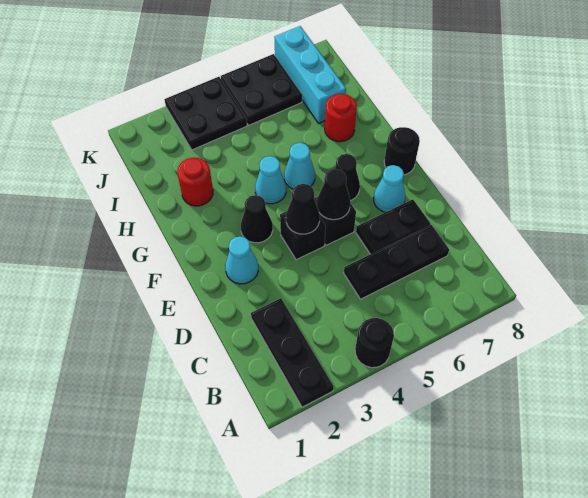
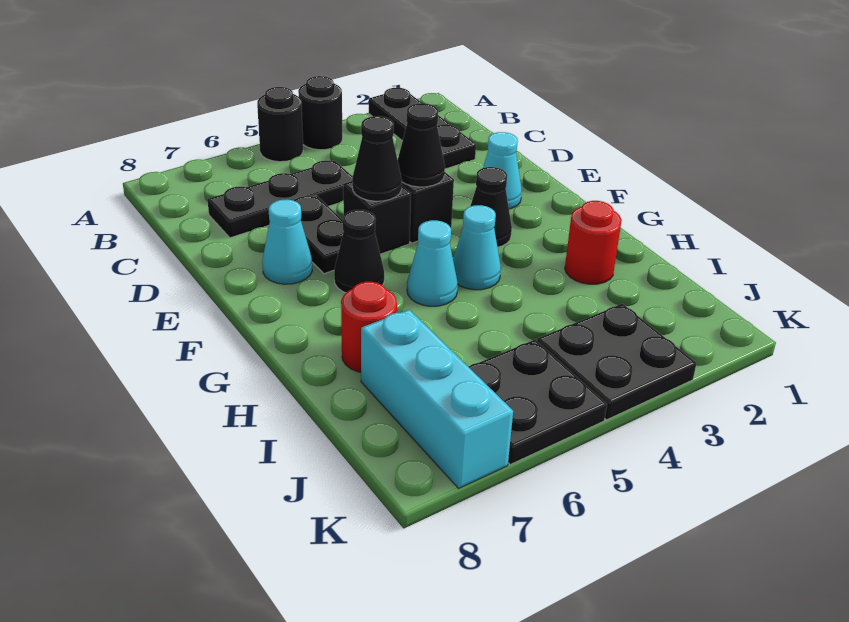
black plate D6:D7 level 1 -> black plate D6:E6 level 1
black round brick F8 level 1 -> black round brick A5 level 1

